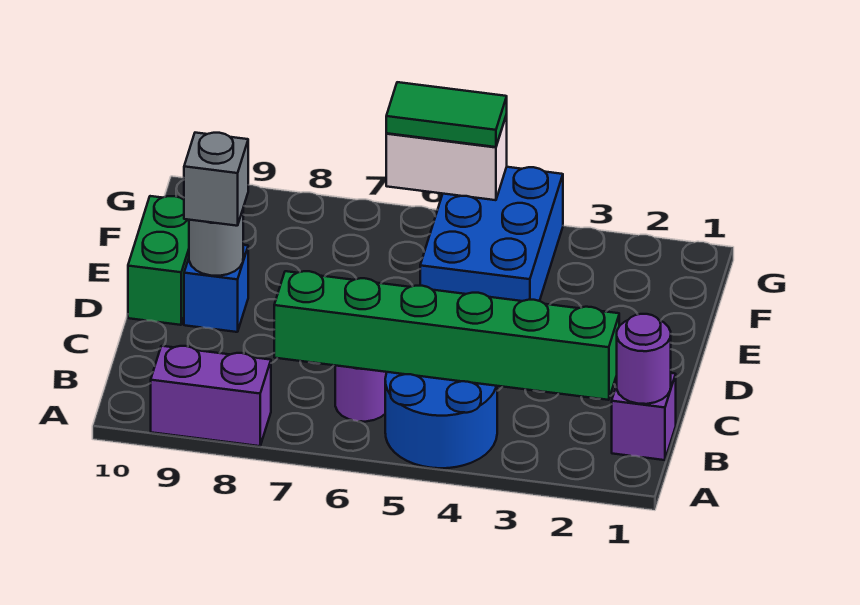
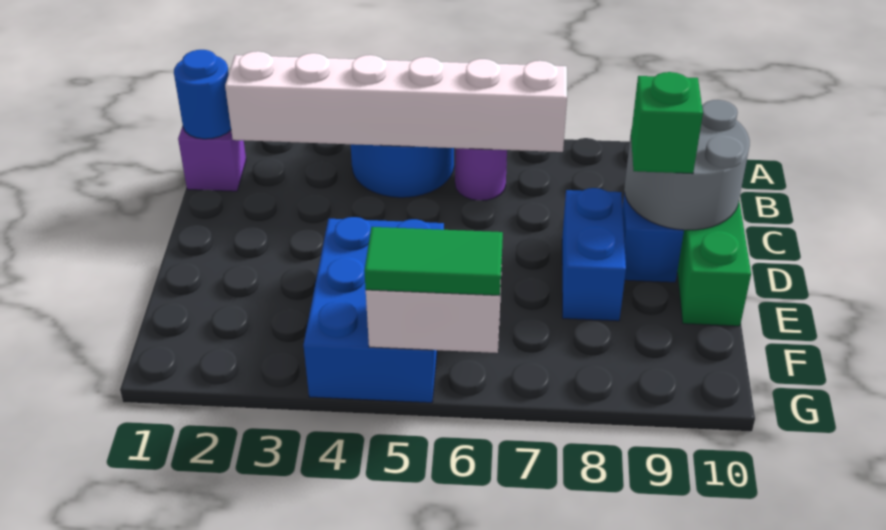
purple brick A8:A9 level 1 -> none
purple round brick B1 level 2 -> blue round brick B1 level 2
green brick B2:B7 level 2 -> white brick B2:B7 level 2
none -> blue brick D8:E8 level 1
grey round brick D9 level 2 -> grey round brick C9:D10 level 2
grey brick D9 level 3 -> green brick D9 level 3

